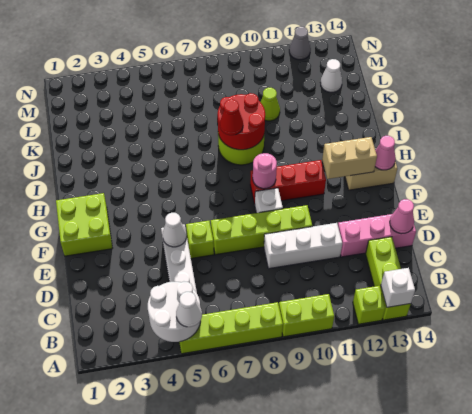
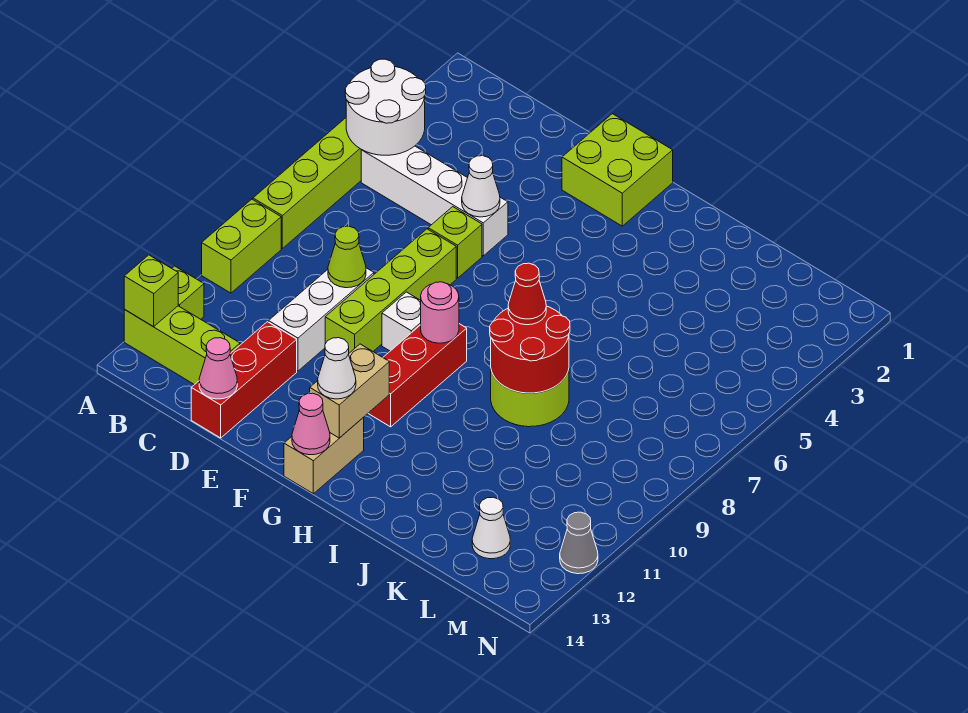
white cone A5 level 3 -> white cone G13 level 3
white brick A13 level 2 -> lime brick A13 level 2
pink brick D12:D14 level 1 -> red brick D12:D14 level 1
lime cone K10 level 1 -> lime cone D9 level 2

